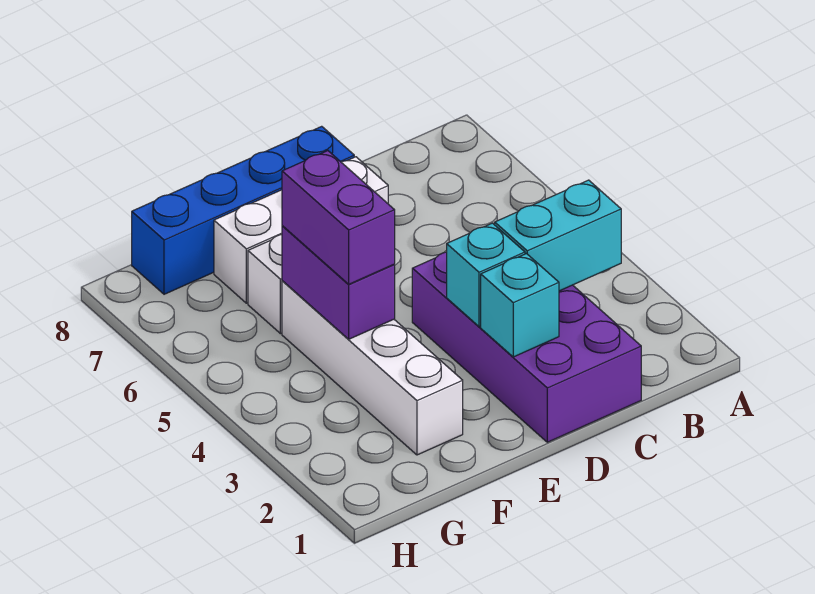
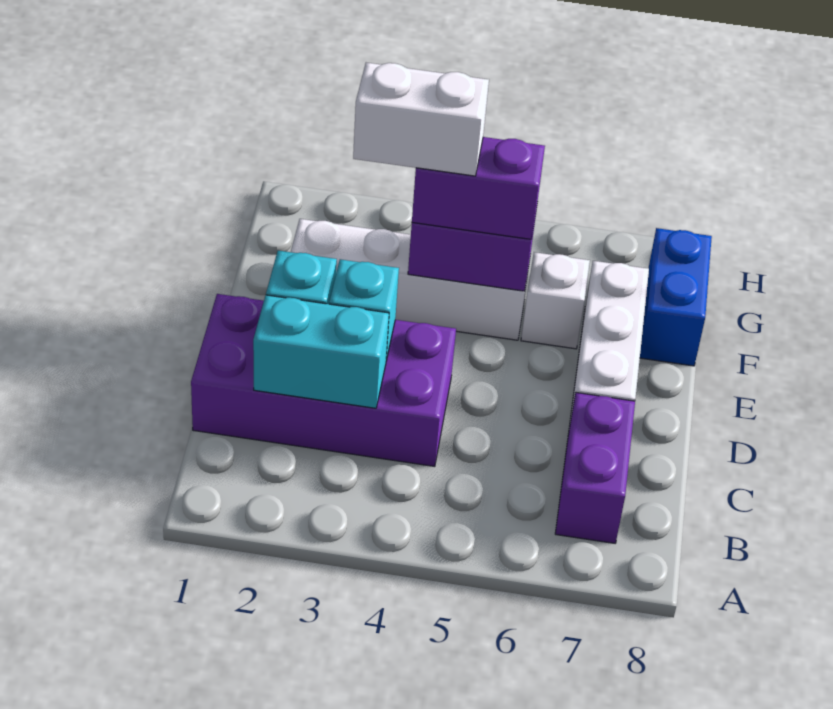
cyan brick B3:C3 level 2 -> cyan brick C2:C3 level 2
none -> purple brick B7:C7 level 1
blue brick D8:G8 level 1 -> blue brick F8:G8 level 1
none -> white brick F3:F4 level 4

